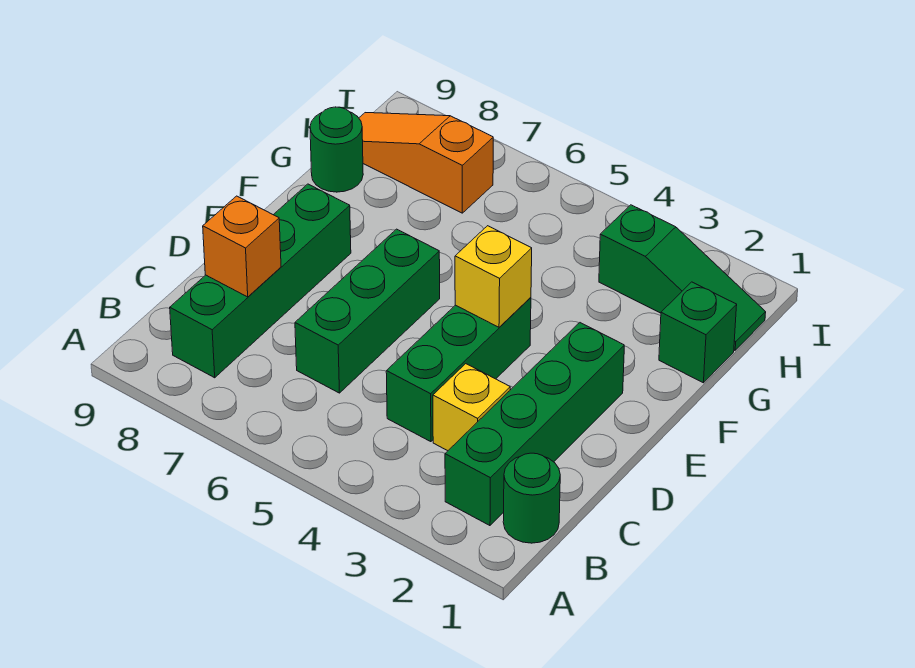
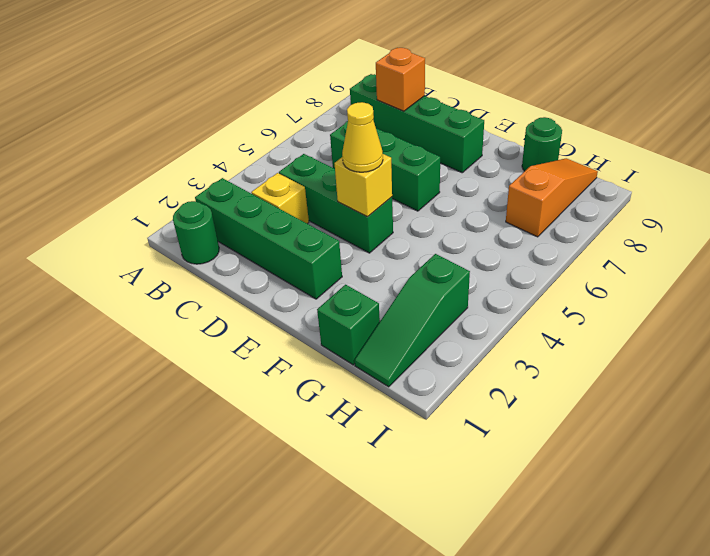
none -> yellow cone E4 level 3

